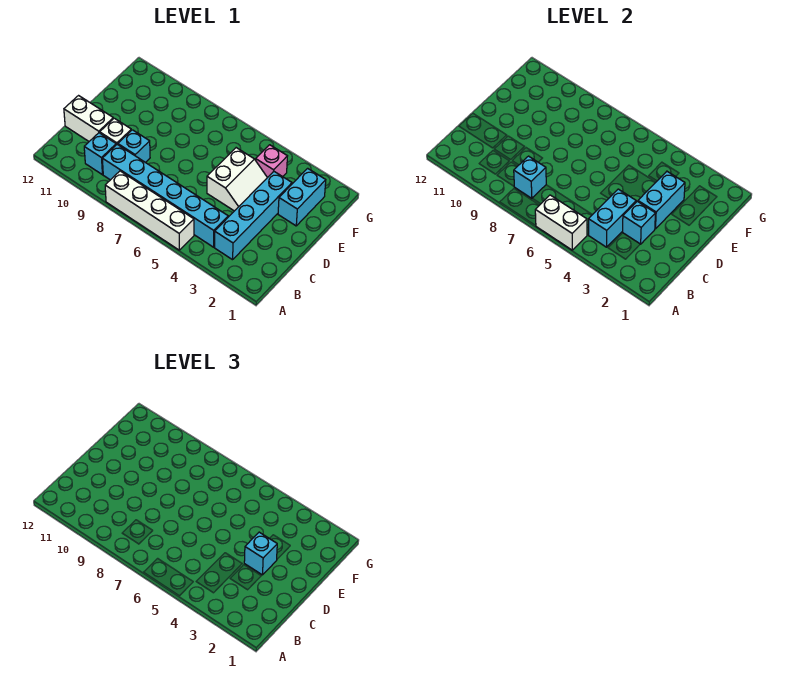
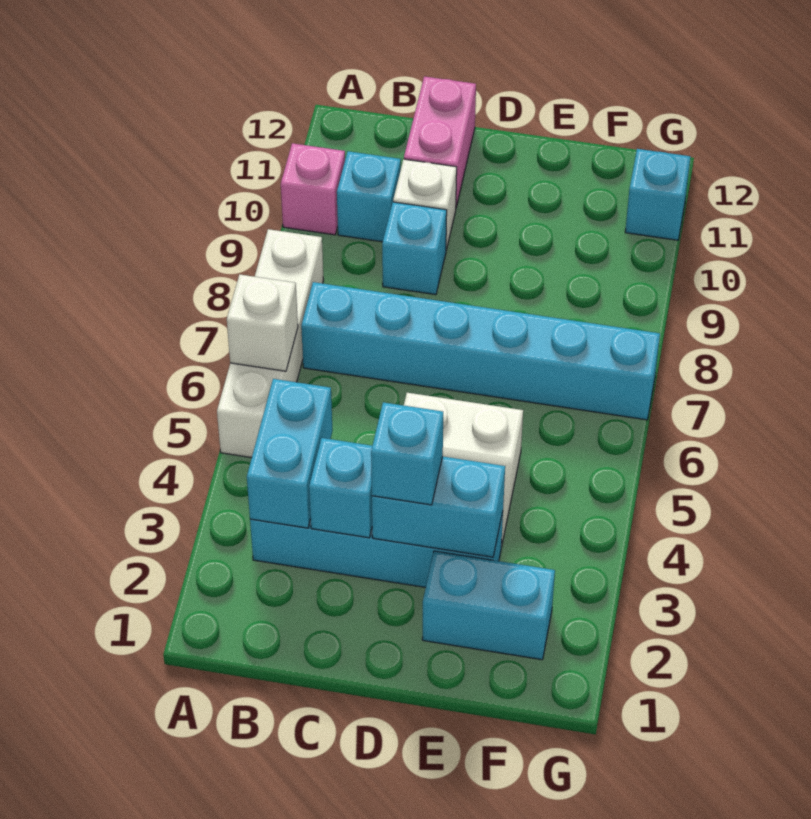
white brick A5:A6 level 2 -> white brick A6 level 2
cyan brick B4:B9 level 1 -> cyan brick B7:G7 level 1
cyan brick B4:C4 level 2 -> cyan brick B3:B4 level 2
cyan brick B8 level 2 -> cyan brick G11 level 1
white brick C11:C12 level 1 -> pink brick C11:C12 level 1
pink brick F4 level 1 -> pink brick A10 level 1

